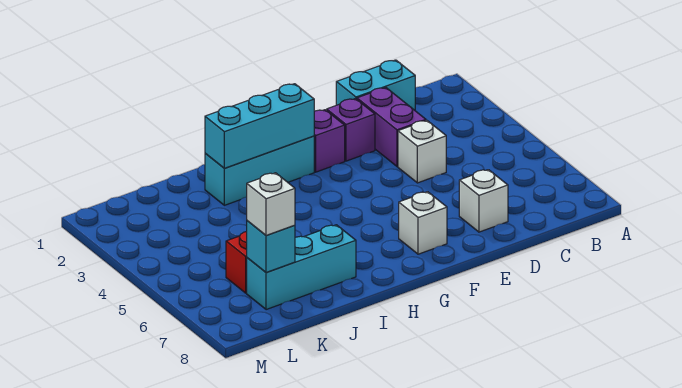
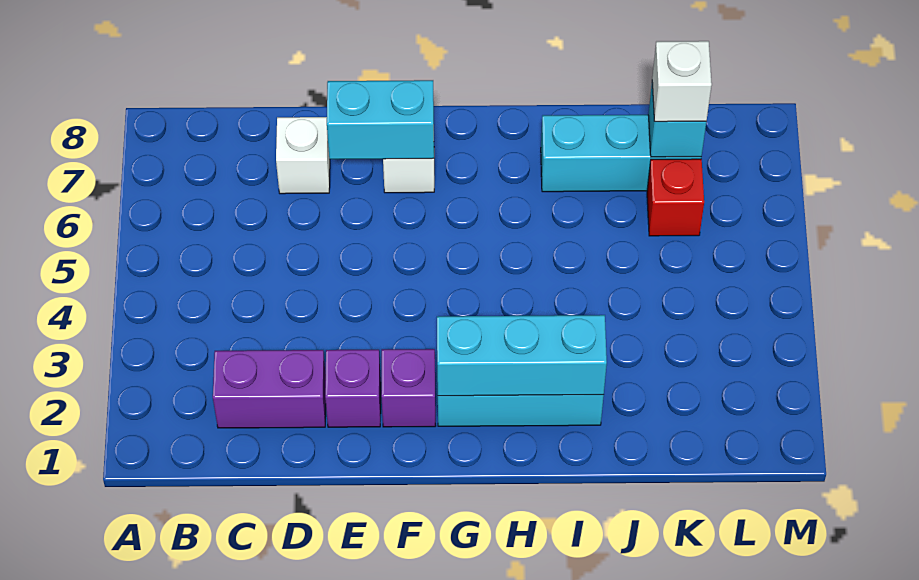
cyan brick C1:D1 level 1 -> cyan brick E7:F7 level 2
purple brick D2:D3 level 1 -> purple brick C2:D2 level 1
white brick D4 level 1 -> none

